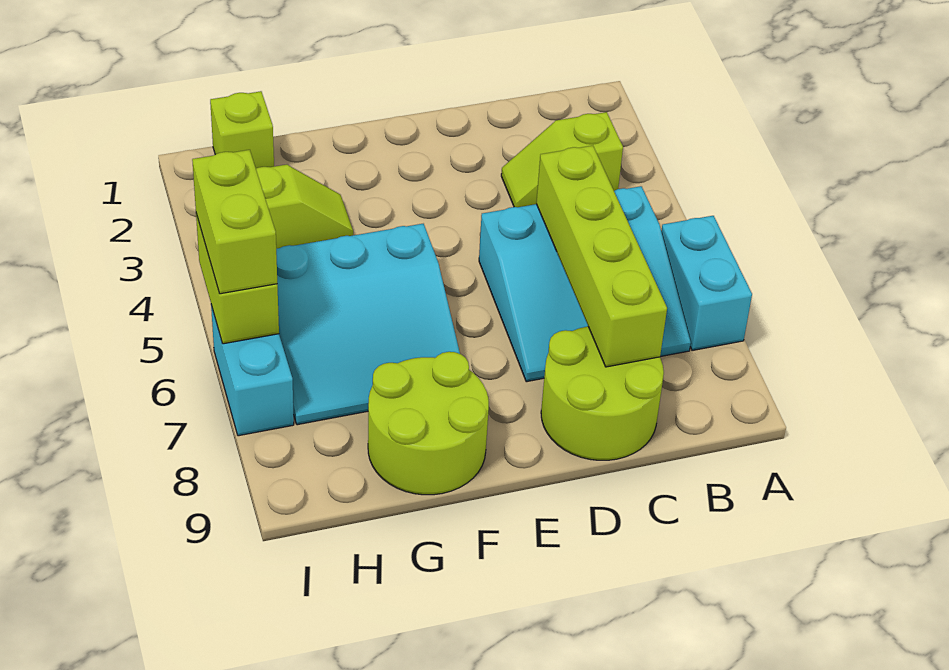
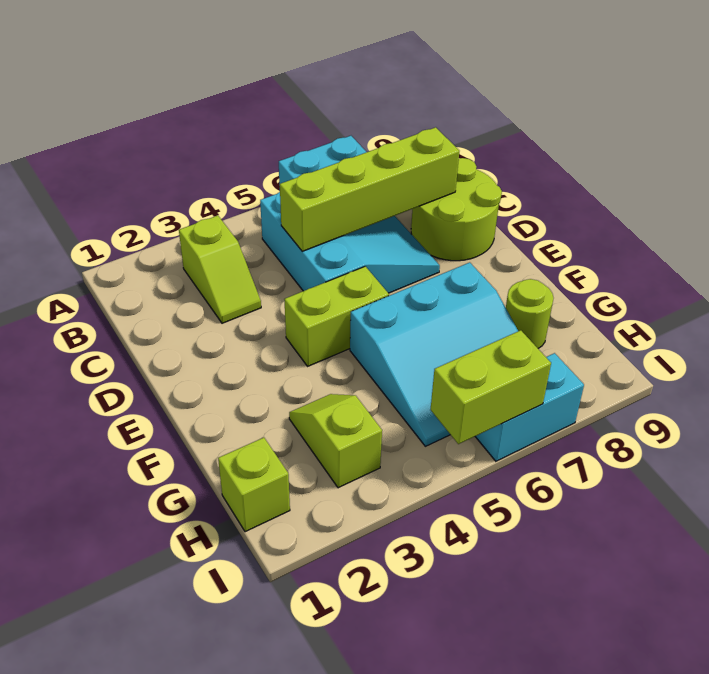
cyan slope F5:H7 level 1 top 5 -> cyan slope F5:H7 level 1 top F
lime round brick F8:G9 level 1 -> lime round brick G8 level 1
lime brick I5:I6 level 3 -> lime brick E4:E5 level 1

